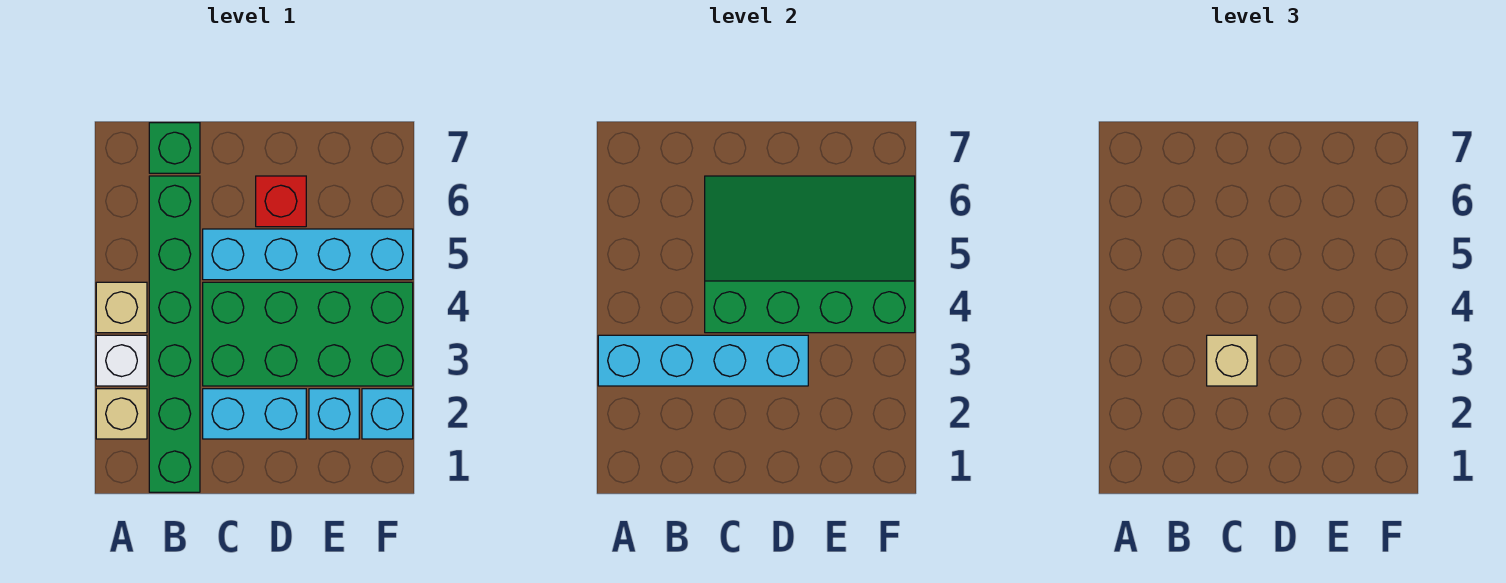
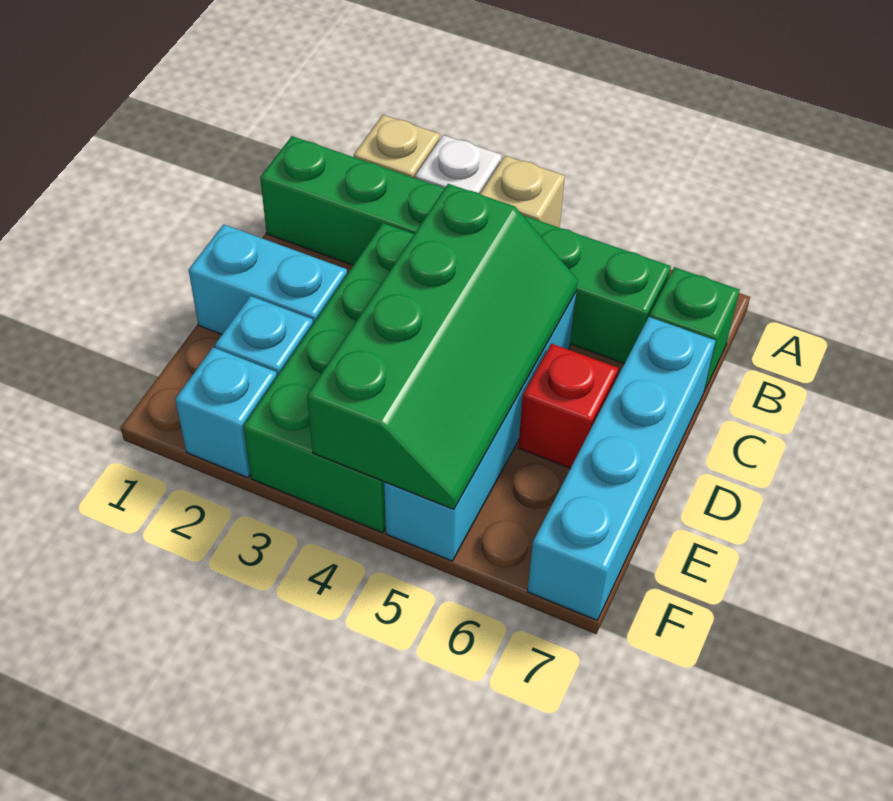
cyan brick A3:D3 level 2 -> cyan brick C7:F7 level 1
cyan brick C2:D2 level 1 -> cyan brick D1:D2 level 1
tan brick C3 level 3 -> none
green slope C4:F6 level 2 top 4 -> green slope C4:F5 level 2 top 4

